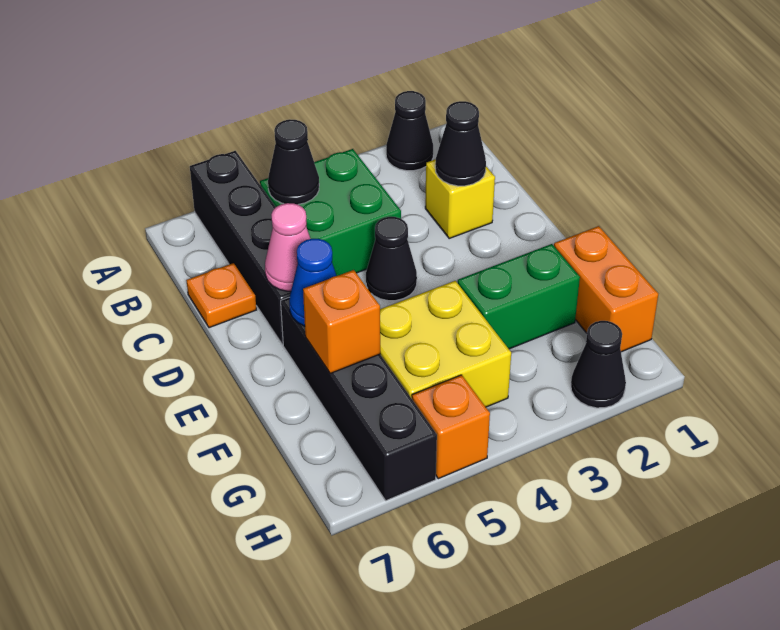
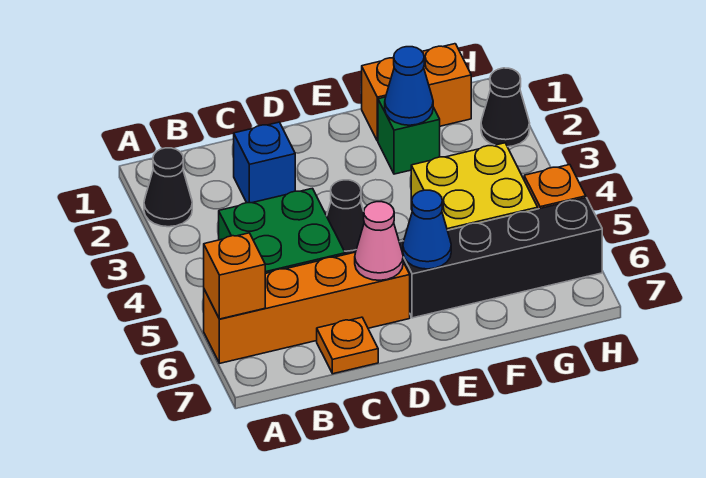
black brick A6:D6 level 1 -> orange brick A6:D6 level 1
black cone B5 level 2 -> none
yellow brick C2 level 1 -> blue brick C2 level 1
black cone C2 level 2 -> none
green brick F2:F3 level 1 -> green brick F2 level 1
none -> blue cone F2 level 2
orange brick F6 level 2 -> orange brick A6 level 2

